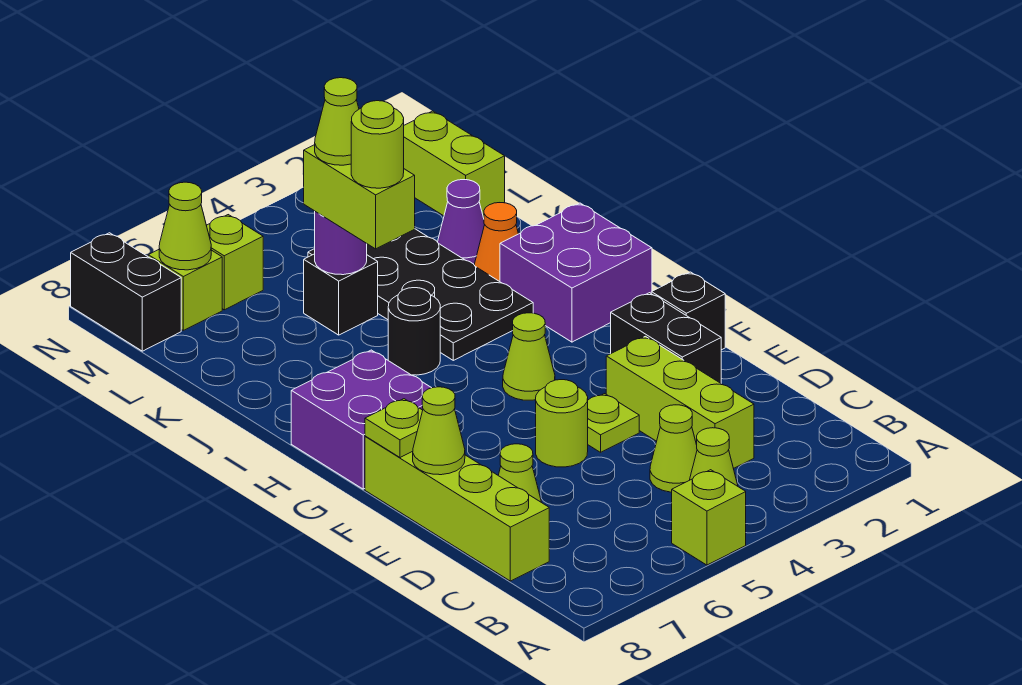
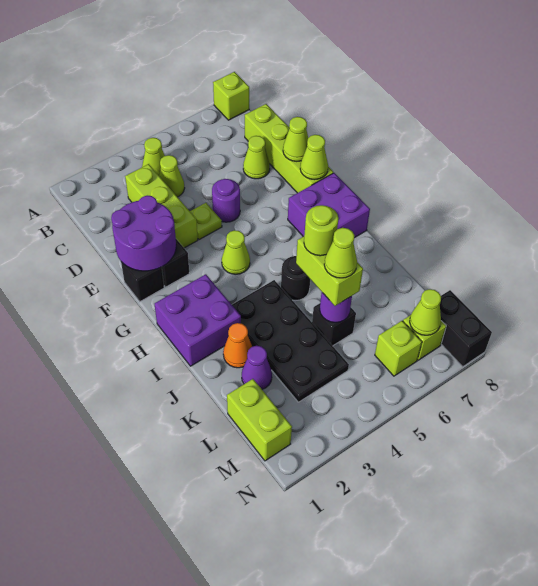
lime brick A5 level 1 -> lime brick A8 level 1
none -> purple round brick E1:F2 level 2
lime round brick E5 level 1 -> purple round brick E5 level 1
lime plate F8 level 2 -> lime cone F8 level 2

